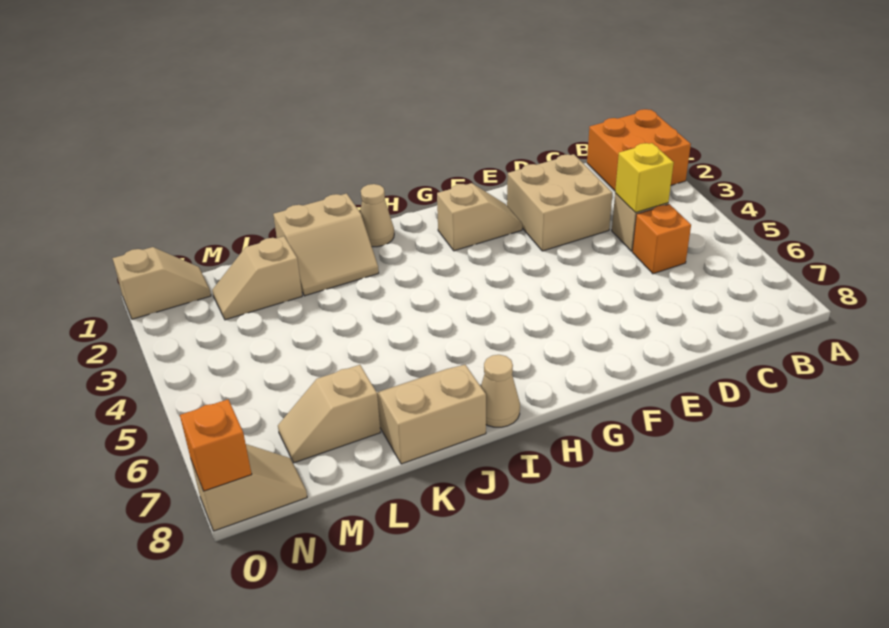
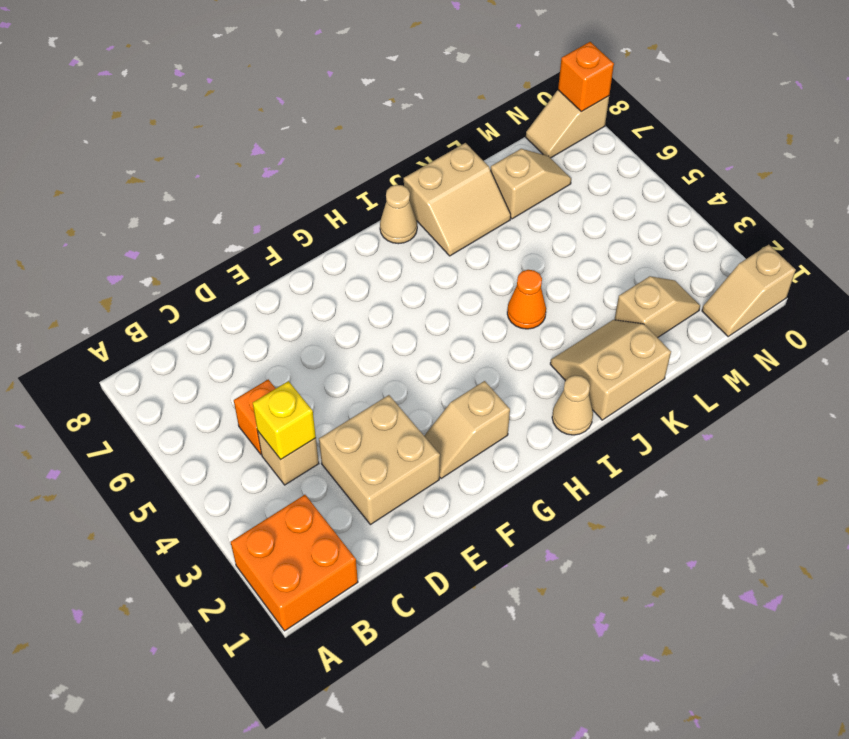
none -> orange cone J4 level 1

